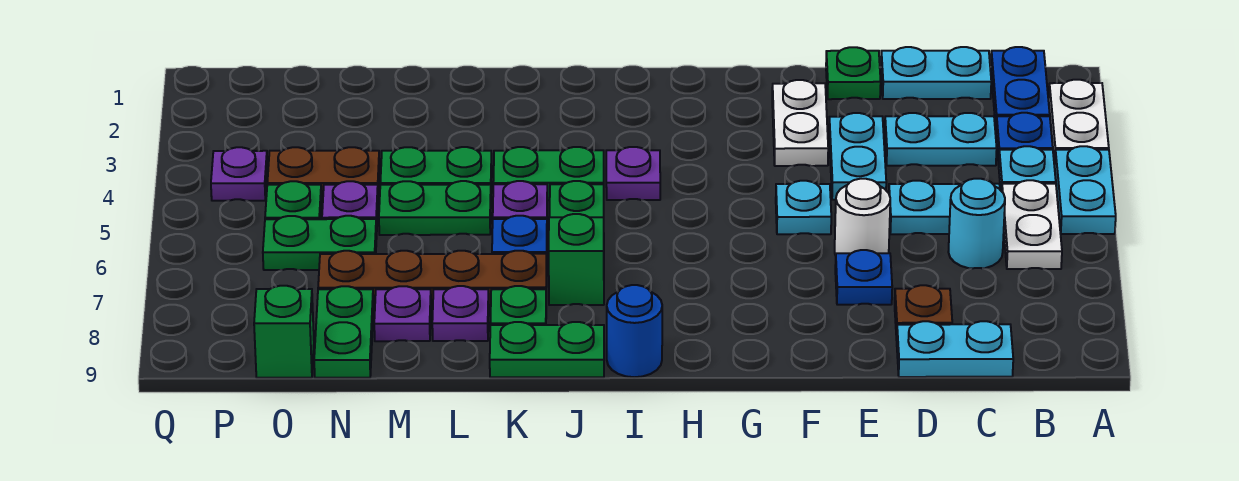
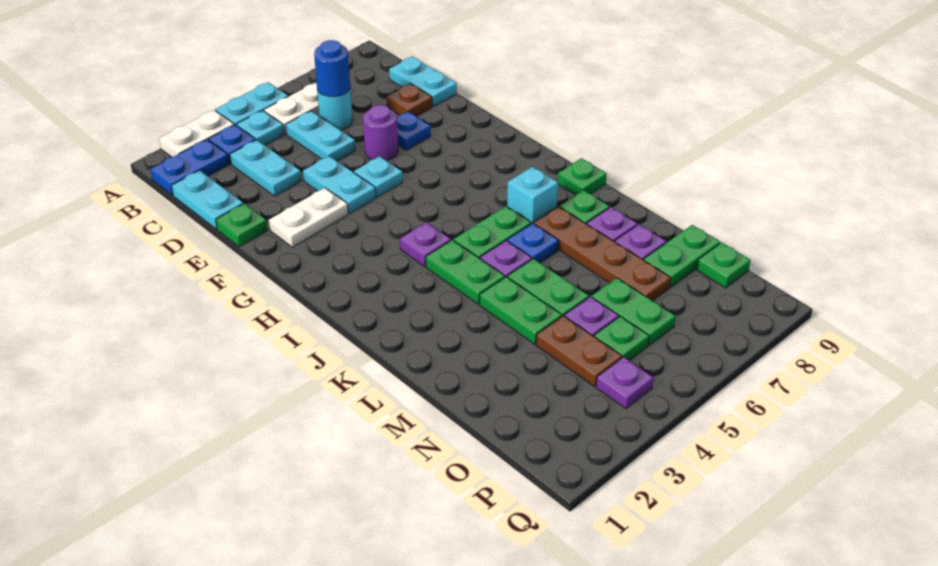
cyan plate E3:E4 level 1 -> cyan plate E4:F4 level 1
white round brick E6 level 1 -> purple round brick E6 level 1
blue round brick I9 level 1 -> blue round brick C6 level 2
green brick J7 level 1 -> cyan brick J7 level 1
green plate J9:K9 level 1 -> green plate J9 level 1
green brick O9 level 1 -> green plate O9 level 1

